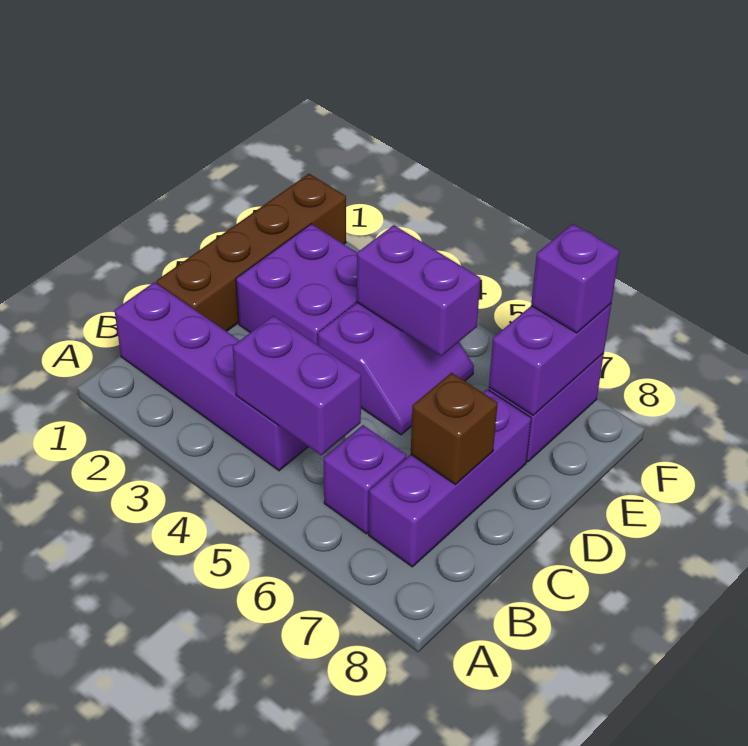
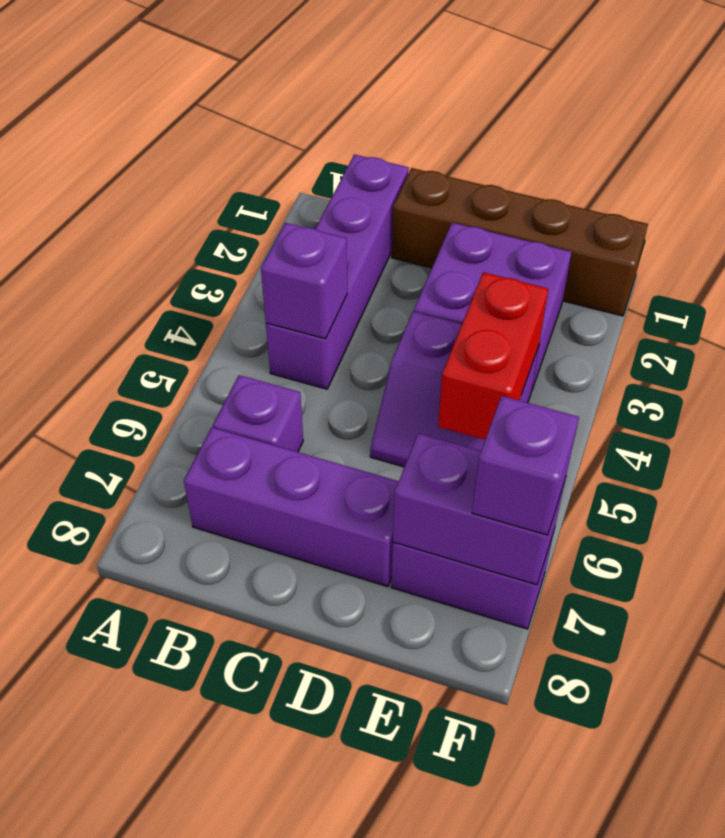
purple brick B4:B5 level 2 -> purple brick B4 level 2
brown brick C7 level 2 -> none
purple brick E4:E5 level 2 -> red brick E4:E5 level 2

